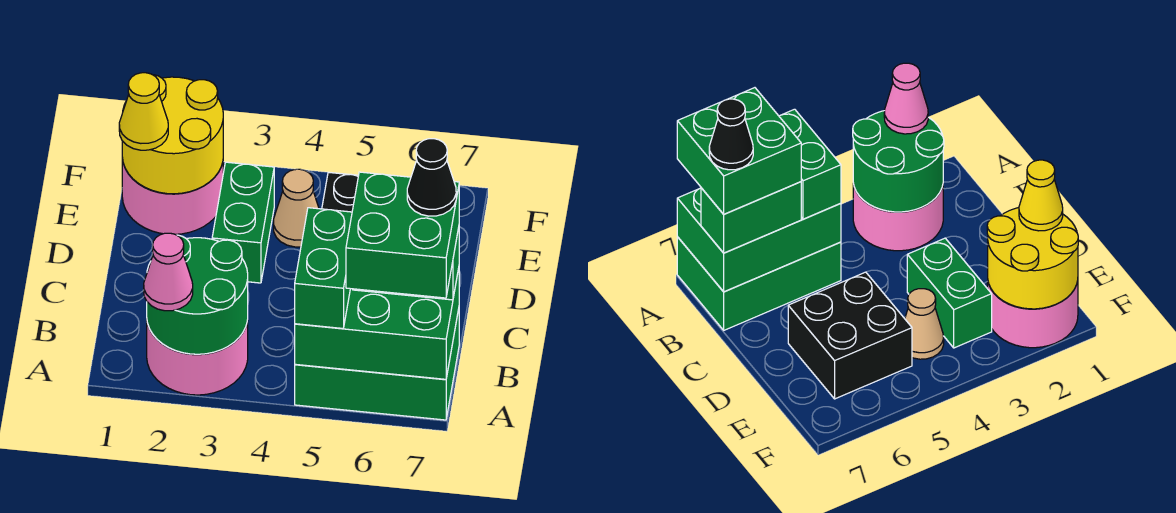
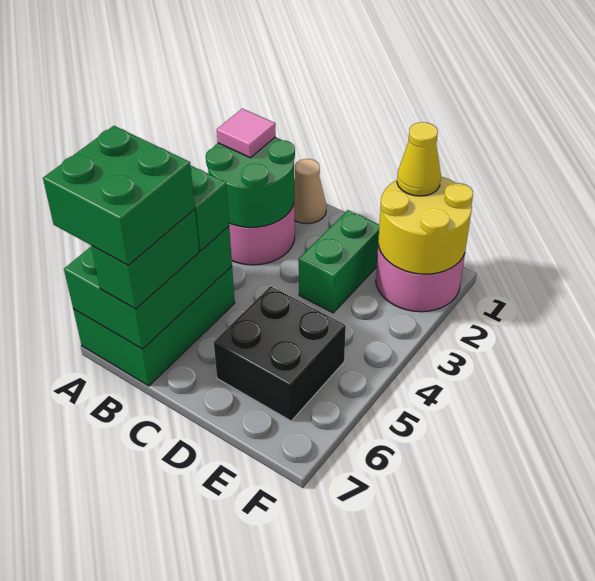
pink cone A2 level 3 -> pink tile A2 level 3
black cone B7 level 5 -> none
green brick D3:E3 level 1 -> green brick D2:D3 level 1
tan cone E4 level 1 -> tan cone B1 level 1

